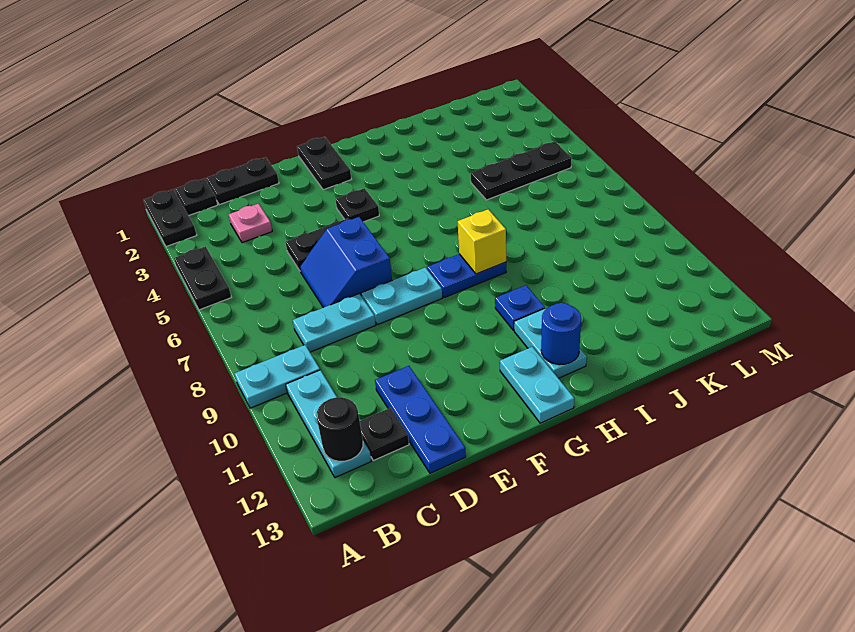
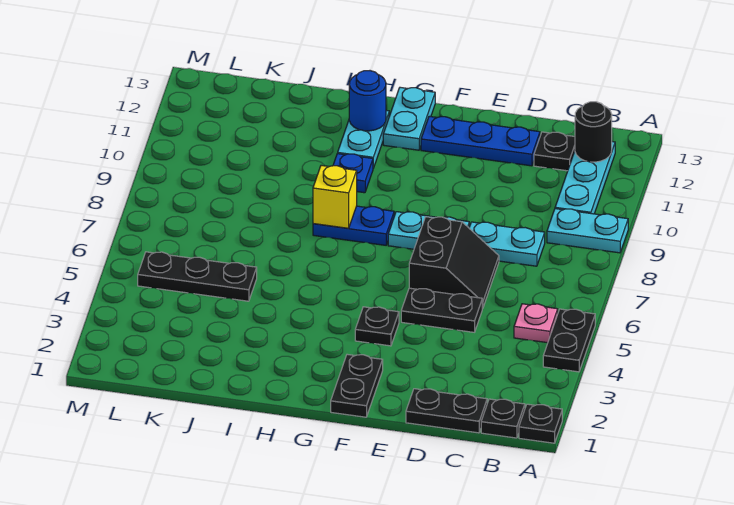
black plate A1:A2 level 1 -> black plate A1 level 1
pink plate C3 level 1 -> pink plate B5 level 1
blue slope D6:E7 level 1 top E -> black slope D6:E7 level 1 top E
blue plate D11:D13 level 1 -> blue plate D12:F12 level 1

